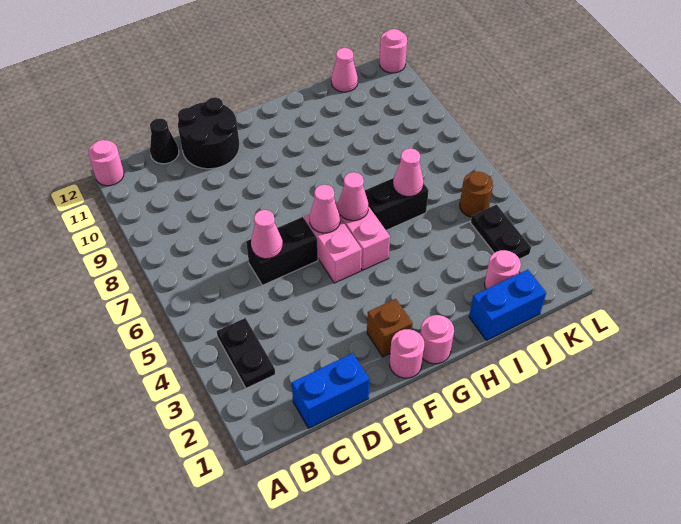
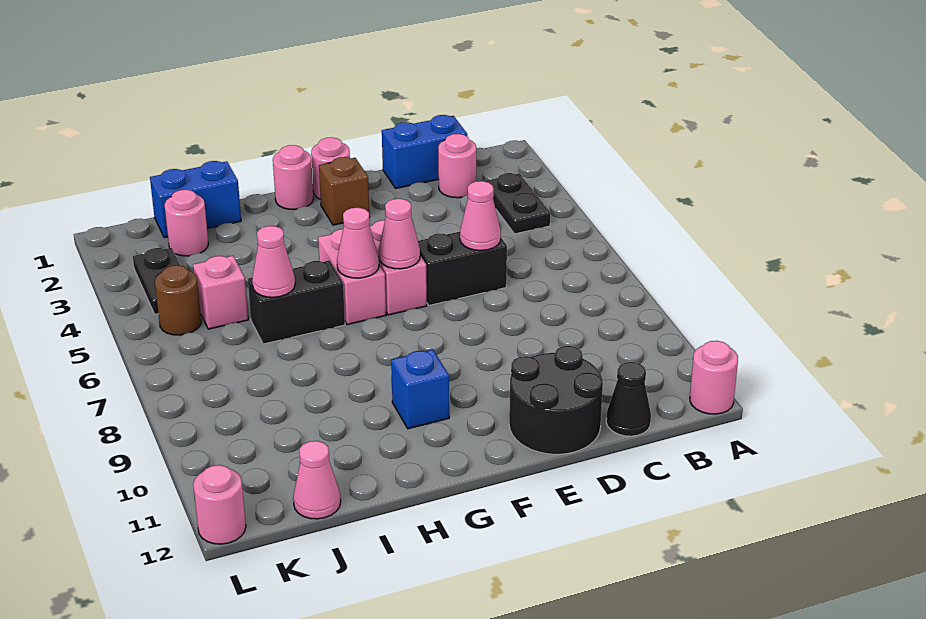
none -> pink round brick C2 level 1
none -> blue brick G10 level 1
none -> pink brick J5 level 1

